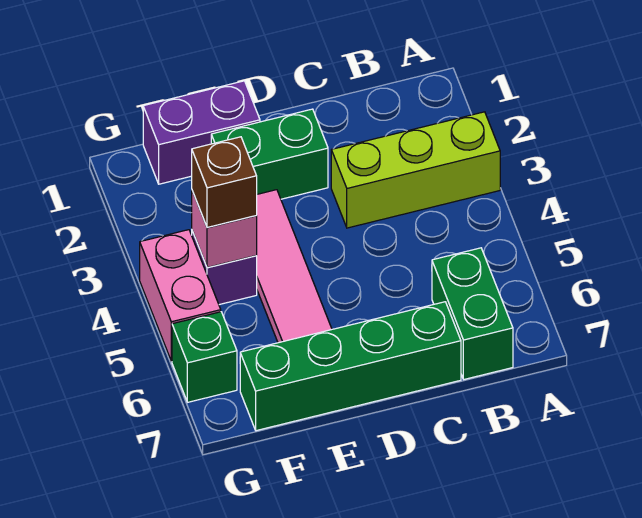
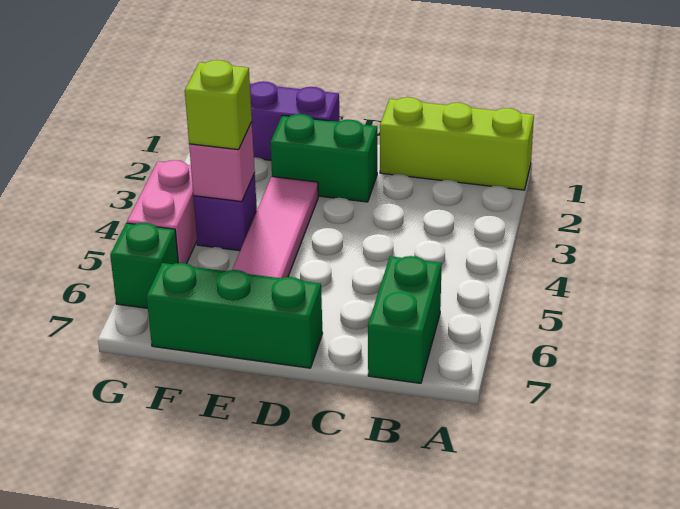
lime brick A3:C3 level 1 -> lime brick A1:C1 level 1
green brick C7:F7 level 1 -> green brick D7:F7 level 1
brown brick F4 level 3 -> lime brick F4 level 3

